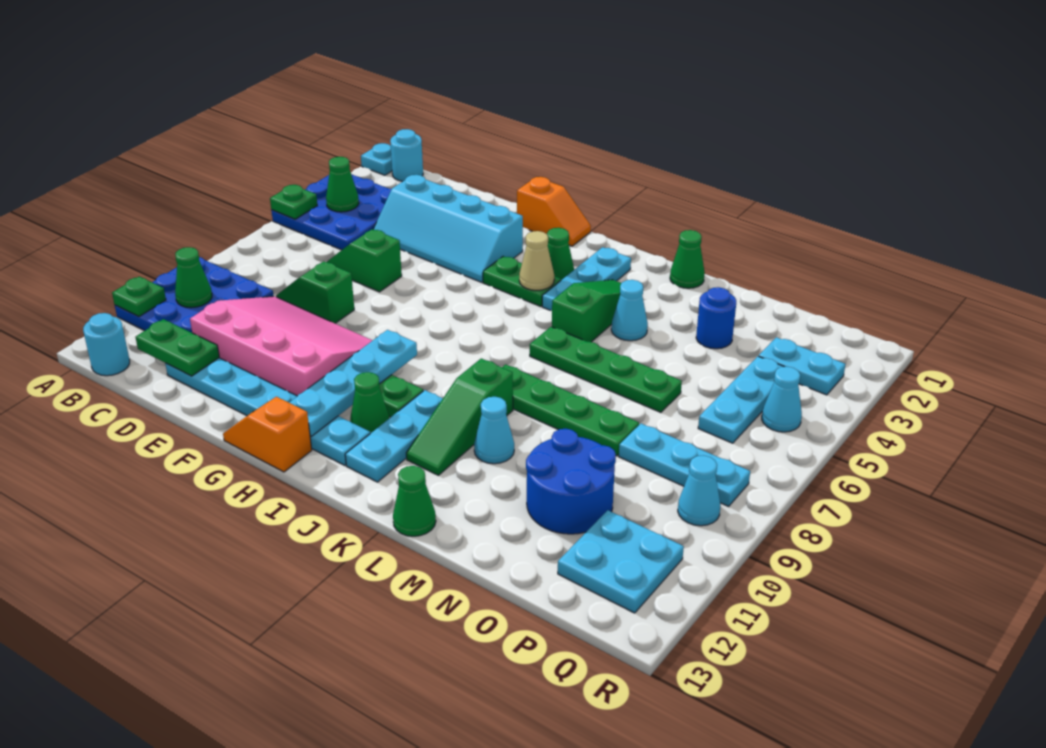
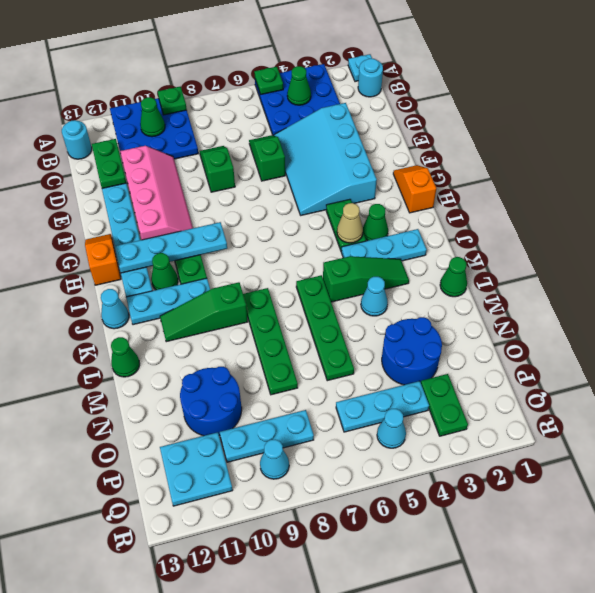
green plate A11 level 2 -> green plate A9 level 2
cyan slope D3:G4 level 1 top 3 -> cyan slope D3:G5 level 1 top 3
pink slope D9:G11 level 1 top 11 -> pink slope D10:G11 level 1 top 11
orange slope G1:H1 level 1 top G -> orange slope G1:H1 level 1 top H
cyan cone L10 level 1 -> cyan cone J13 level 1
blue round brick N3 level 1 -> blue round brick N3:O4 level 1
cyan plate O8:Q8 level 1 -> cyan plate P8:P10 level 1
cyan plate P3:Q3 level 1 -> green plate P3:Q3 level 1

